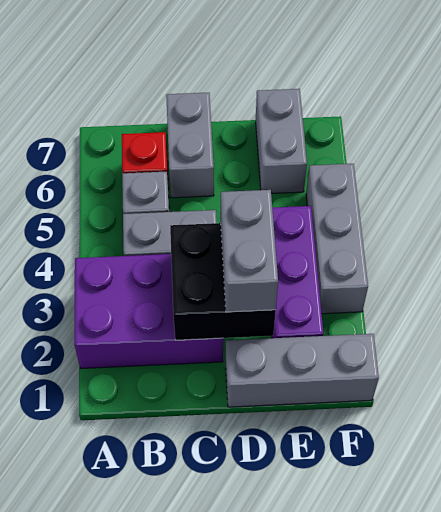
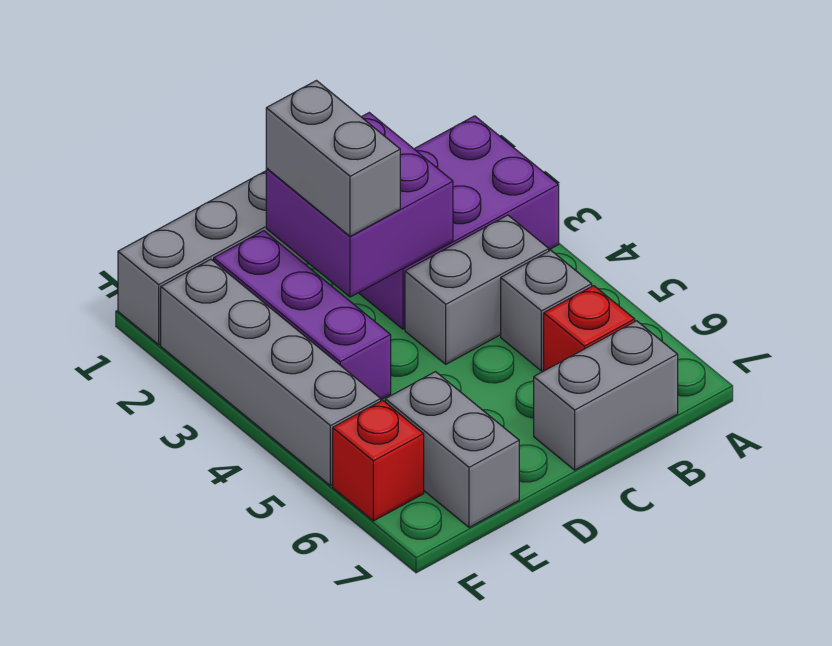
black brick C2:D3 level 2 -> purple brick C2:D3 level 2
grey brick C6:C7 level 1 -> grey brick B7:C7 level 1
grey brick F3:F5 level 1 -> grey brick F2:F5 level 1
none -> red brick F6 level 1

